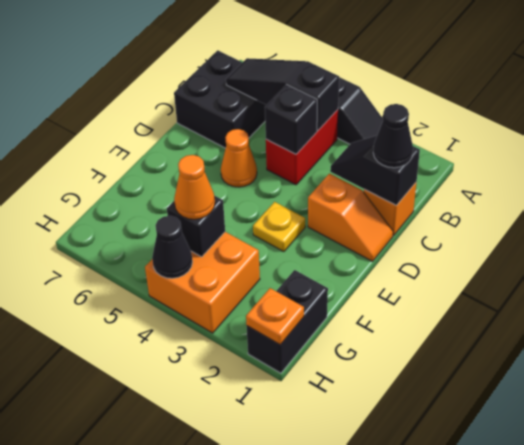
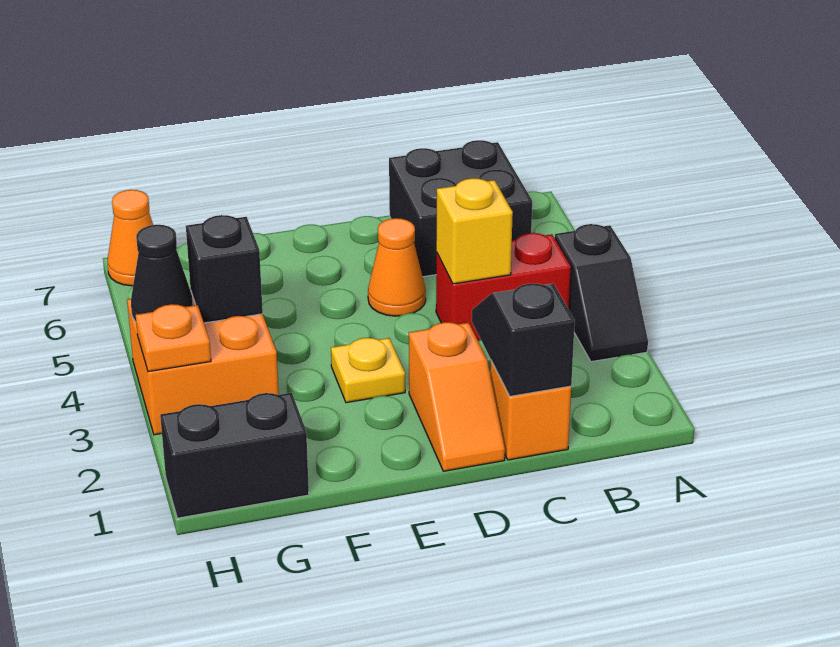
black slope B4:B6 level 2 top 4 -> none
black cone C1 level 3 -> none
black brick C4 level 2 -> yellow brick C4 level 2
orange cone G4 level 3 -> orange cone H7 level 1
orange plate H1 level 2 -> orange plate H3 level 2

